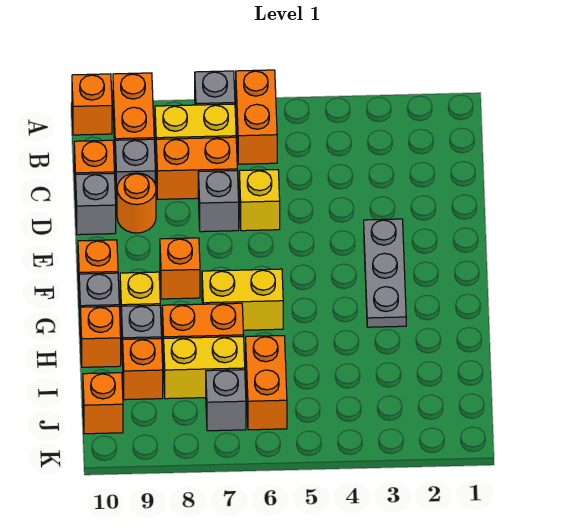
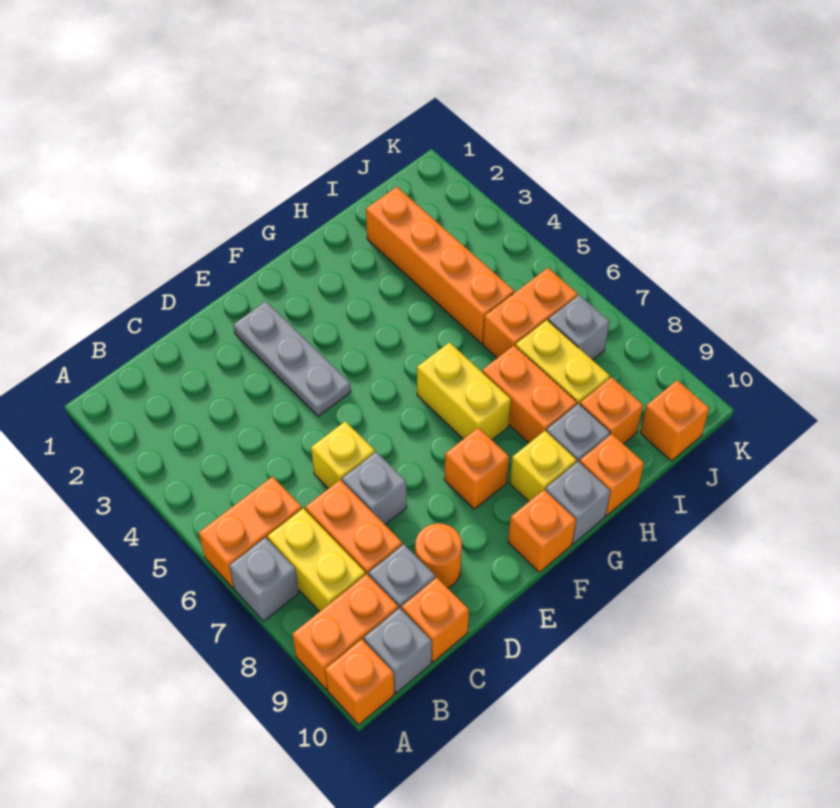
grey brick D10 level 1 -> grey brick B10 level 1
grey plate E3:G3 level 1 -> grey plate E2:E4 level 1
none -> orange brick I2:I5 level 1

